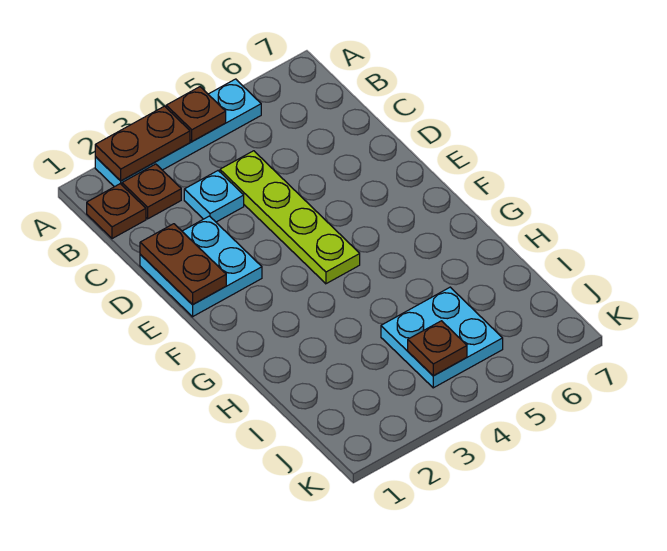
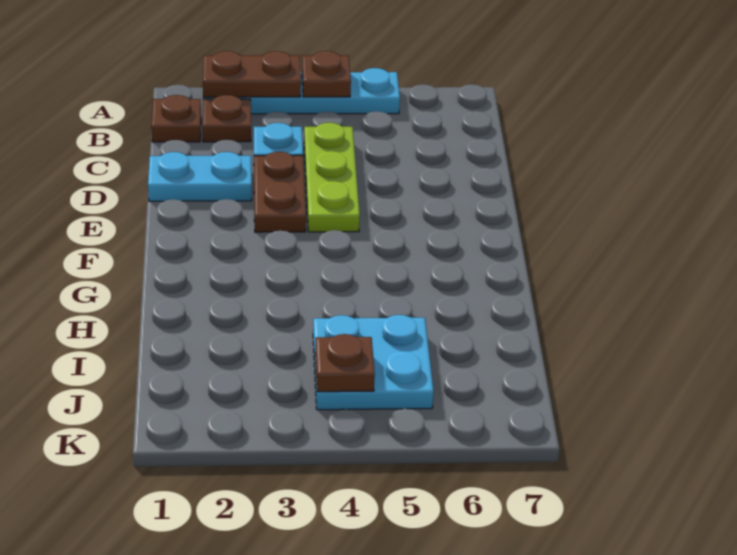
lime plate C4:F4 level 1 -> lime plate C4:E4 level 1
cyan plate D1:E2 level 1 -> cyan plate D1:D2 level 1
brown plate D1:E1 level 2 -> brown plate D3:E3 level 1

